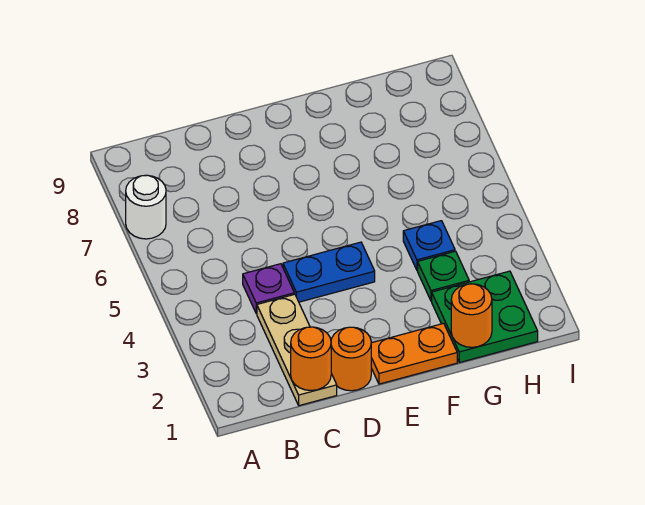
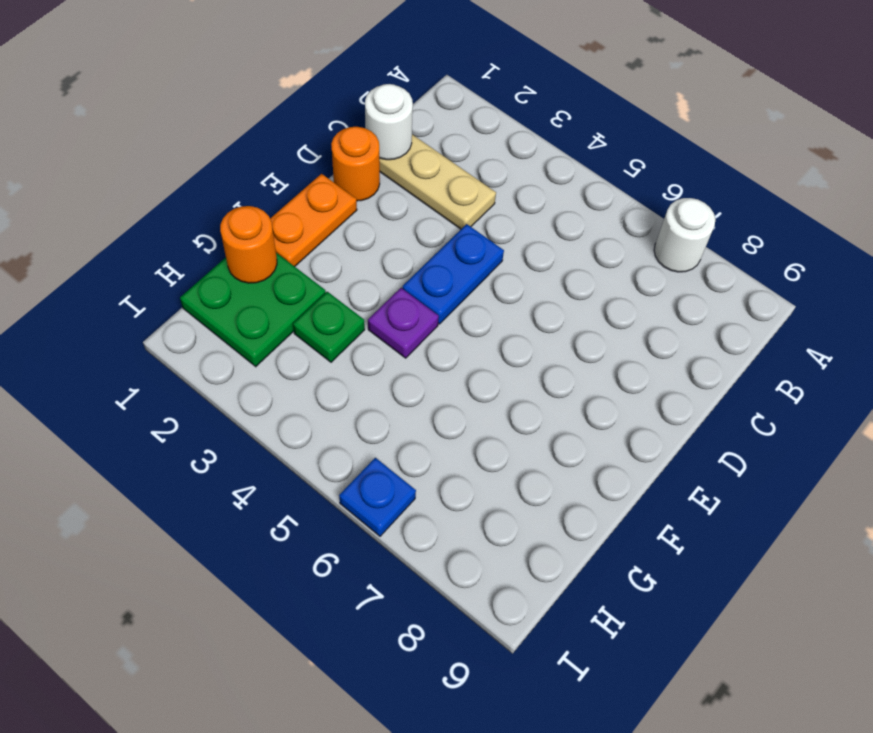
orange round brick C1 level 2 -> white round brick C1 level 2
purple plate C4 level 1 -> purple plate F4 level 1
blue plate G4 level 1 -> blue plate I6 level 1

